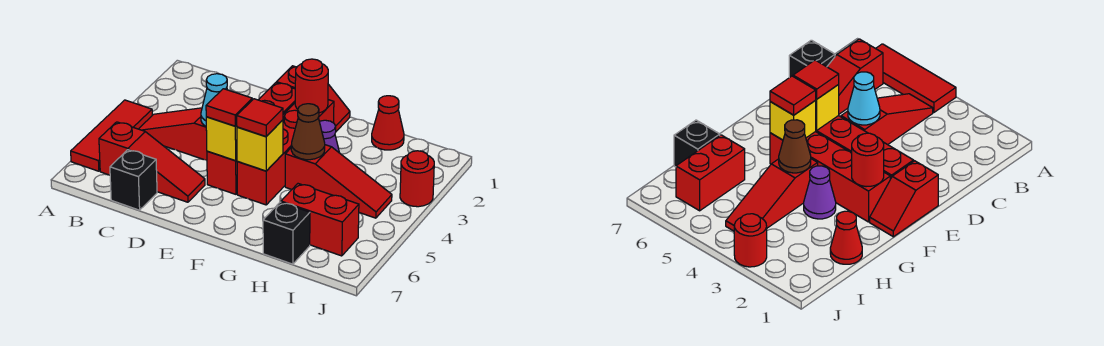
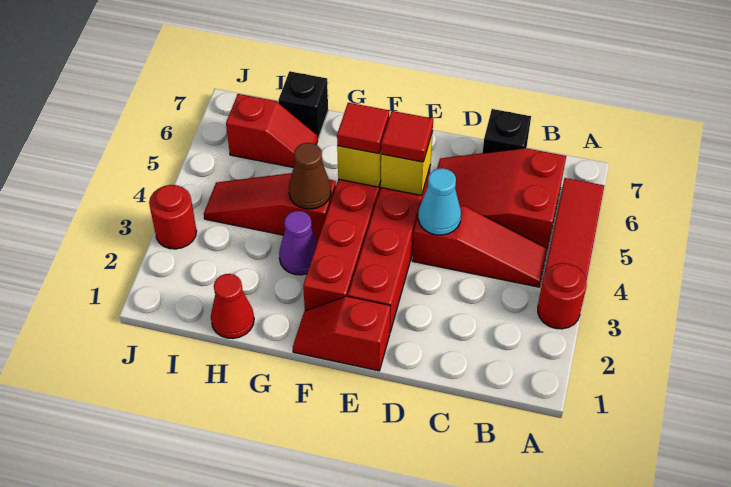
red slope B6:D6 level 1 top B -> red slope B5:D6 level 1 top B
red round brick F2 level 2 -> red round brick A3 level 1
red brick H6:I6 level 1 -> red slope H6:I6 level 1 top I

